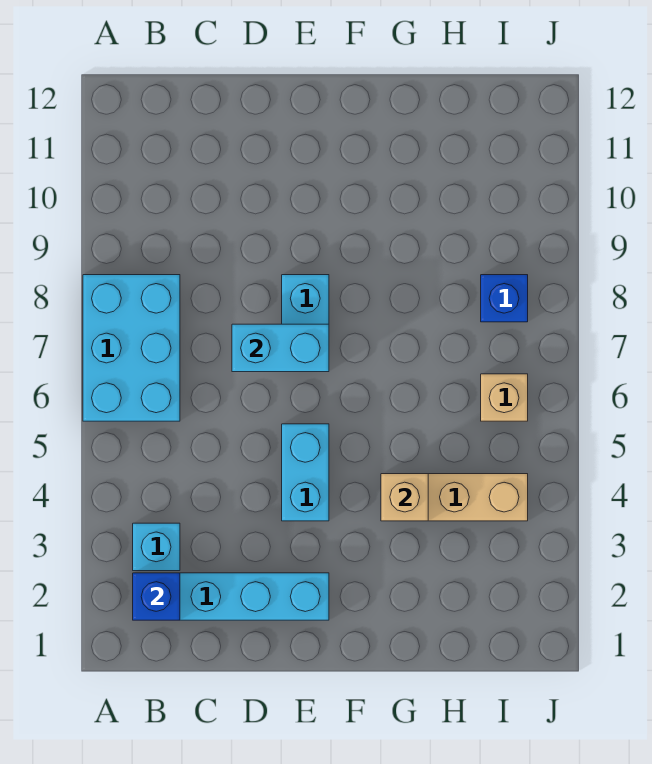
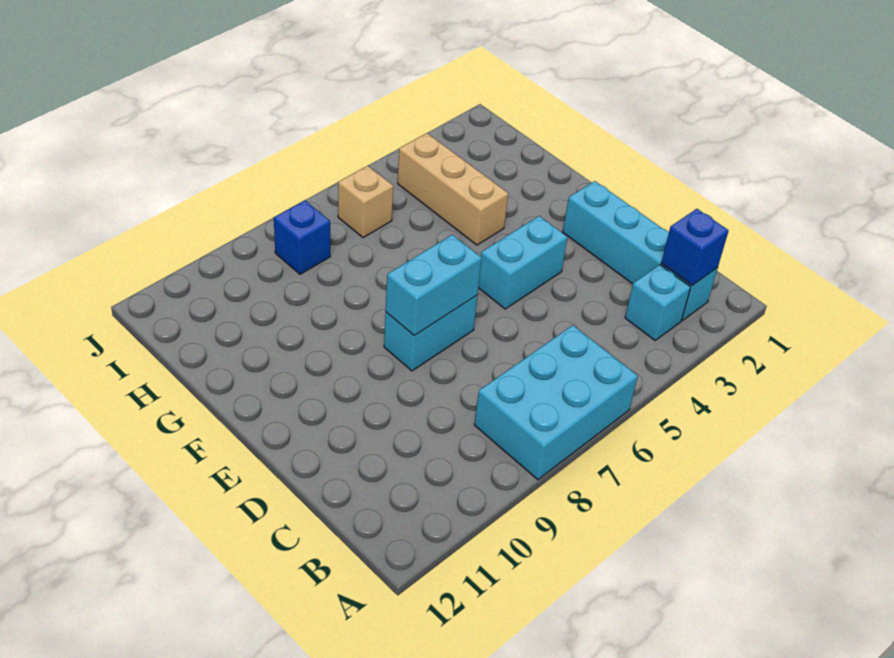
cyan brick D7:E7 level 2 -> cyan brick E7:E8 level 2
tan brick G4 level 2 -> none

